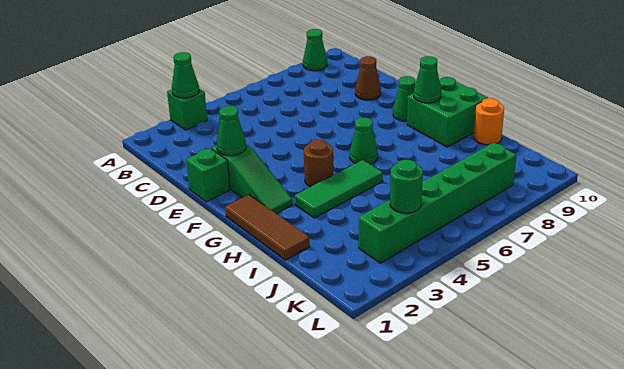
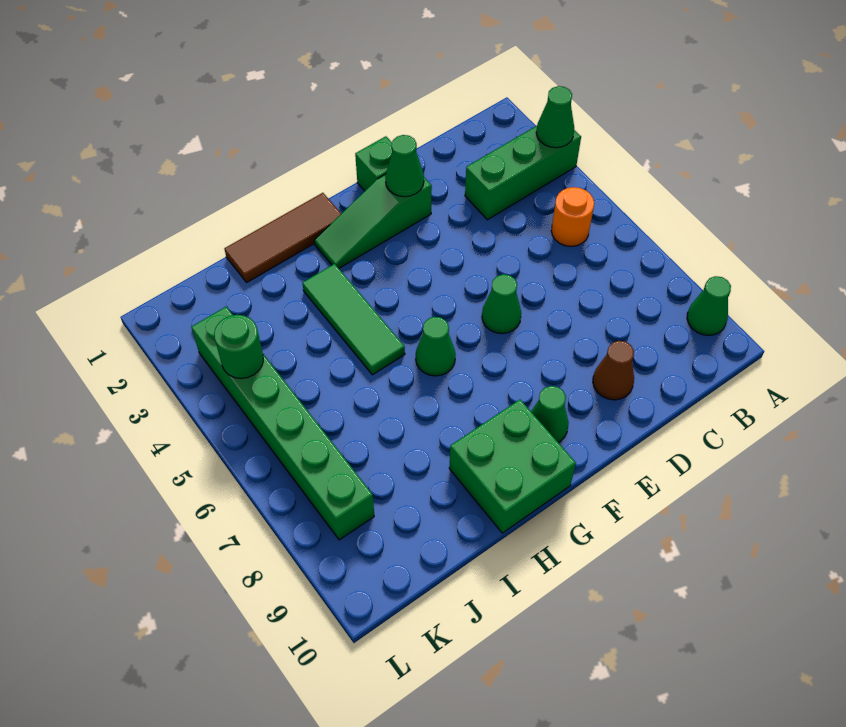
green brick A3 level 1 -> green brick A3:C3 level 1
brown round brick G4 level 1 -> none
green cone G9 level 2 -> green cone E6 level 1
orange round brick I10 level 1 -> orange round brick B5 level 1

